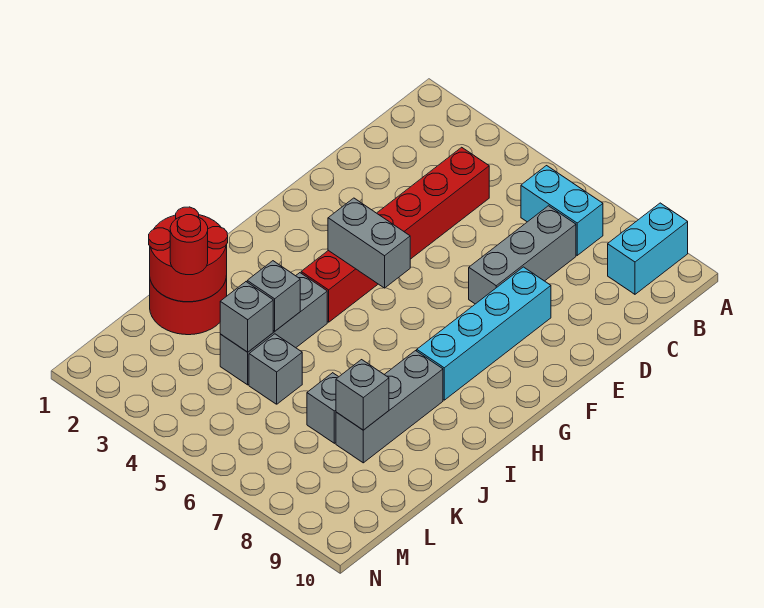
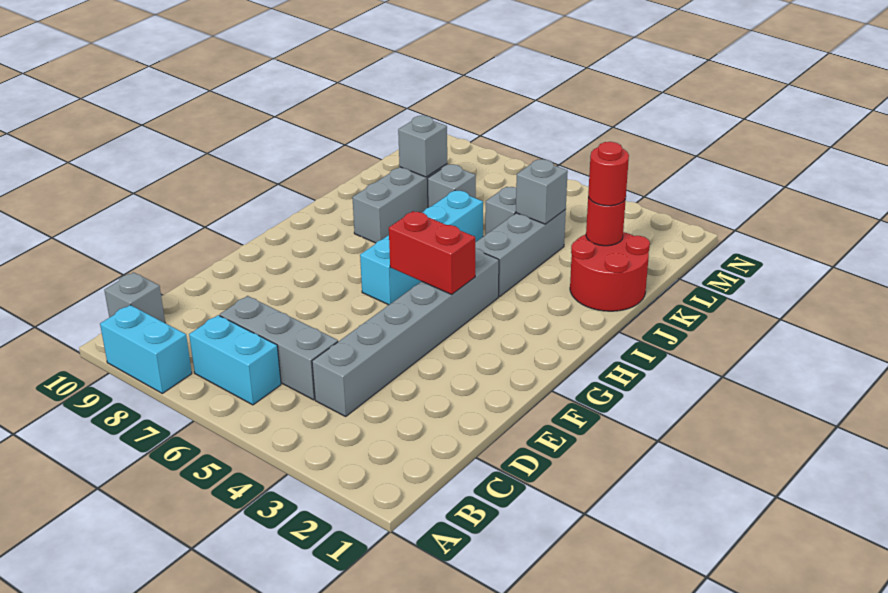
cyan brick A9:B9 level 1 -> cyan brick A8:A9 level 1
red brick C4:H4 level 1 -> grey brick C4:H4 level 1
grey brick C7:E7 level 1 -> grey brick C5:C7 level 1
cyan brick E8:H8 level 1 -> cyan brick G6:J6 level 1
grey brick G4:G5 level 2 -> red brick G4:G5 level 2
red round brick J1:K2 level 2 -> red round brick K2 level 2
grey brick J4 level 2 -> grey brick B10 level 1

